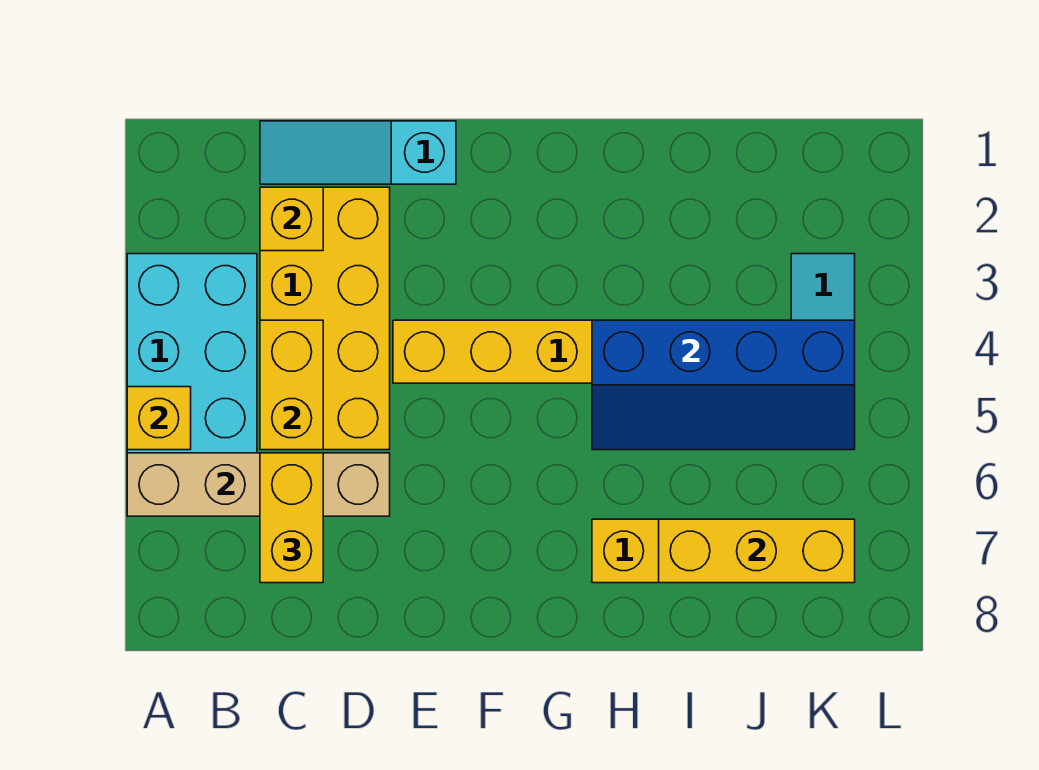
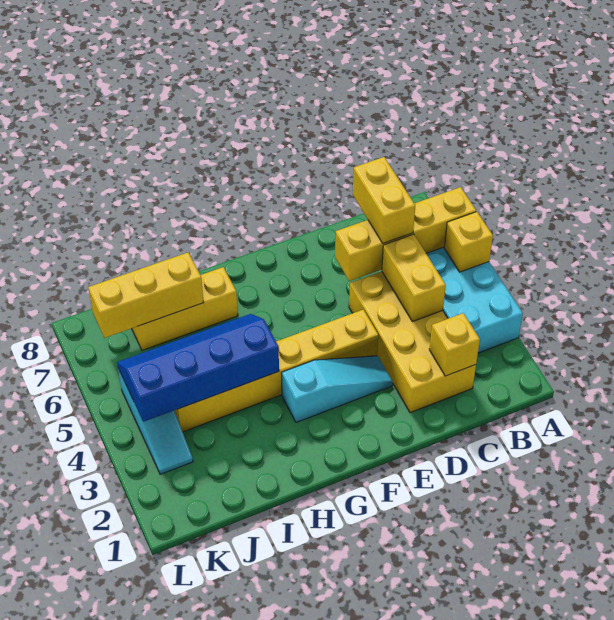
tan brick A6:D6 level 2 -> yellow brick A6:D6 level 2
cyan slope C1:E1 level 1 top E -> cyan slope E3:G3 level 1 top G

